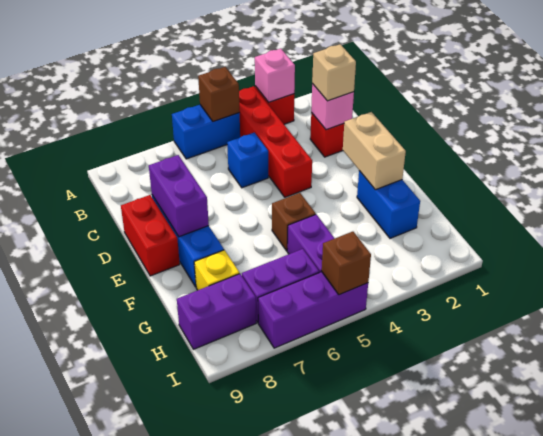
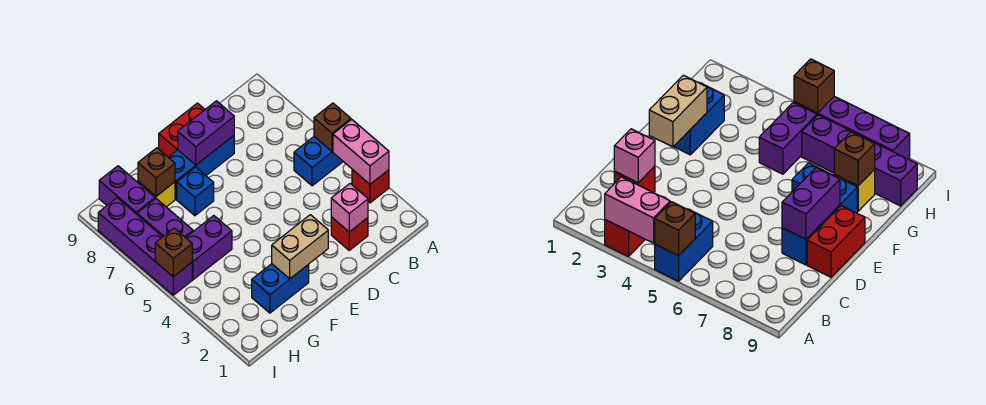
pink brick A3 level 2 -> pink brick A3:A4 level 2
red brick A4:D4 level 1 -> none
blue brick A5:A6 level 1 -> blue brick A5:B5 level 1
tan brick C2 level 3 -> none
blue brick C5 level 1 -> blue brick F7 level 1
brown brick F5 level 1 -> brown brick G8 level 2
purple brick I5:I7 level 1 -> purple brick I5:I8 level 1

